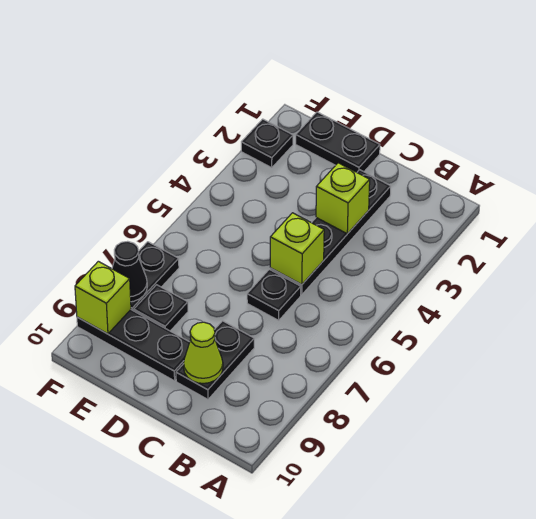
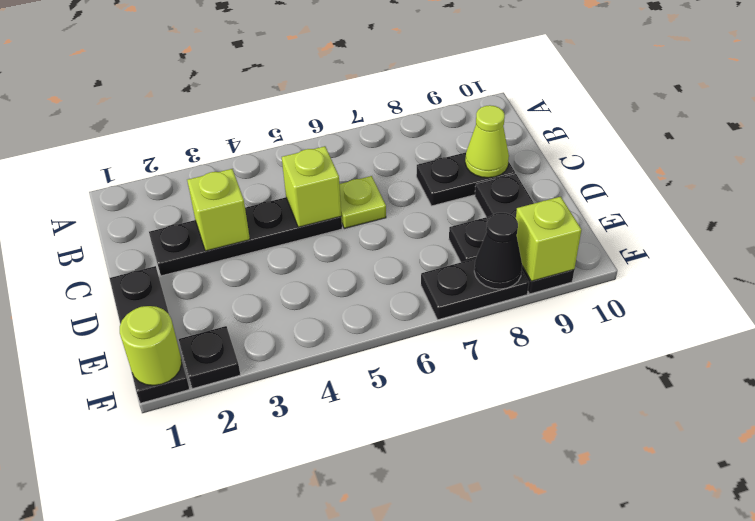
black plate C6 level 1 -> lime plate C6 level 1
black plate D1:E1 level 1 -> black plate D1:F1 level 1
none -> lime round brick F1 level 2

